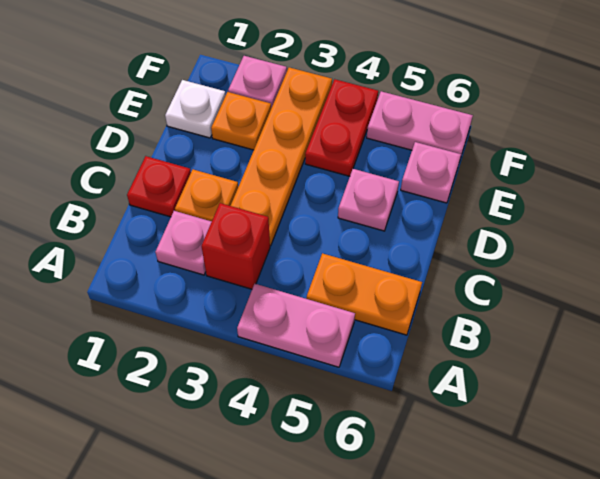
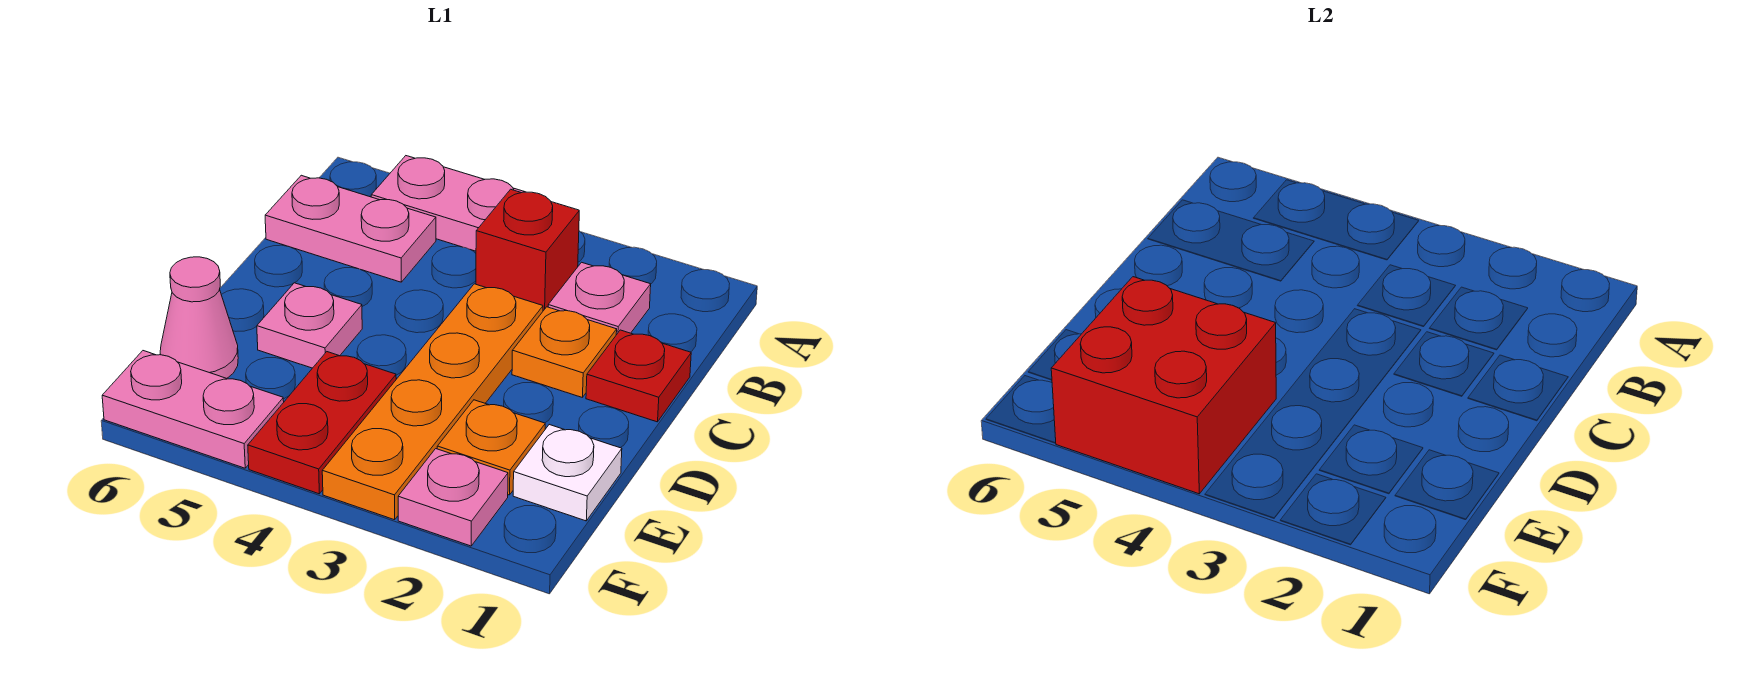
orange plate B5:B6 level 1 -> pink plate B5:B6 level 1
none -> red brick E4:F5 level 2
pink plate E6 level 1 -> pink cone E6 level 1

